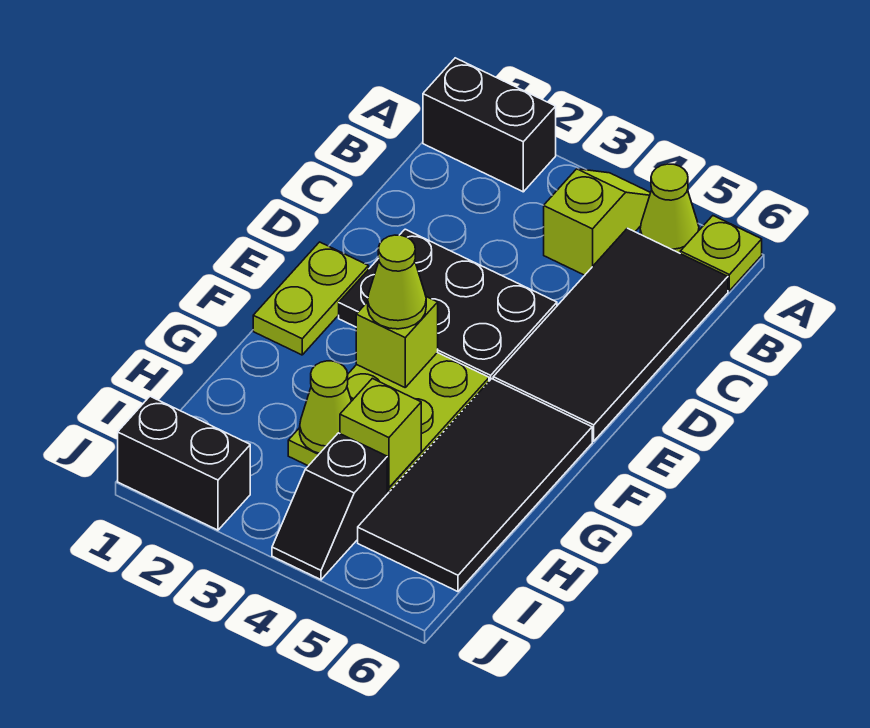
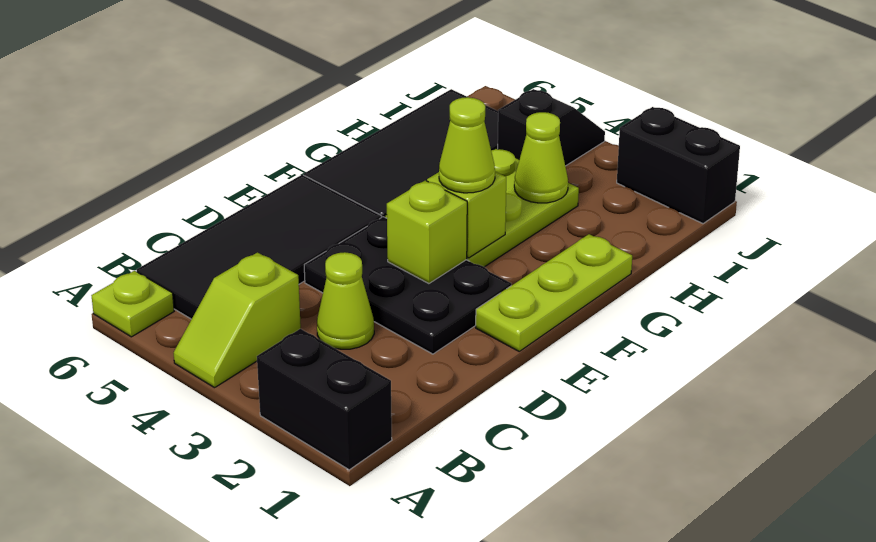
lime cone A5 level 1 -> lime cone C3 level 1
lime plate E1:F1 level 1 -> lime plate E1:G1 level 1
lime brick H4 level 2 -> lime brick E3 level 2

